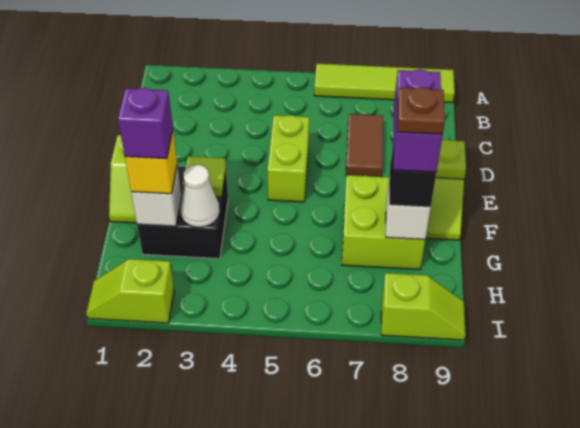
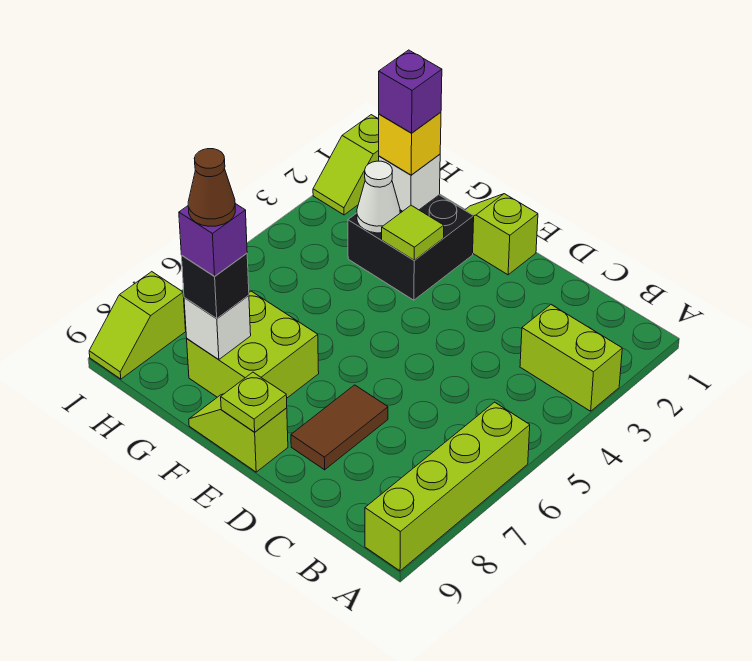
lime tile A6:A9 level 1 -> lime brick A6:A9 level 1
brown tile C7:D7 level 1 -> brown tile D7:D8 level 1
lime brick D5:E5 level 1 -> lime brick A3:B3 level 1
purple brick F8:G8 level 4 -> purple brick G8 level 4
brown plate G8 level 5 -> brown cone G8 level 5
lime slope I1:I2 level 1 top 2 -> lime slope I1:I2 level 1 top 1

